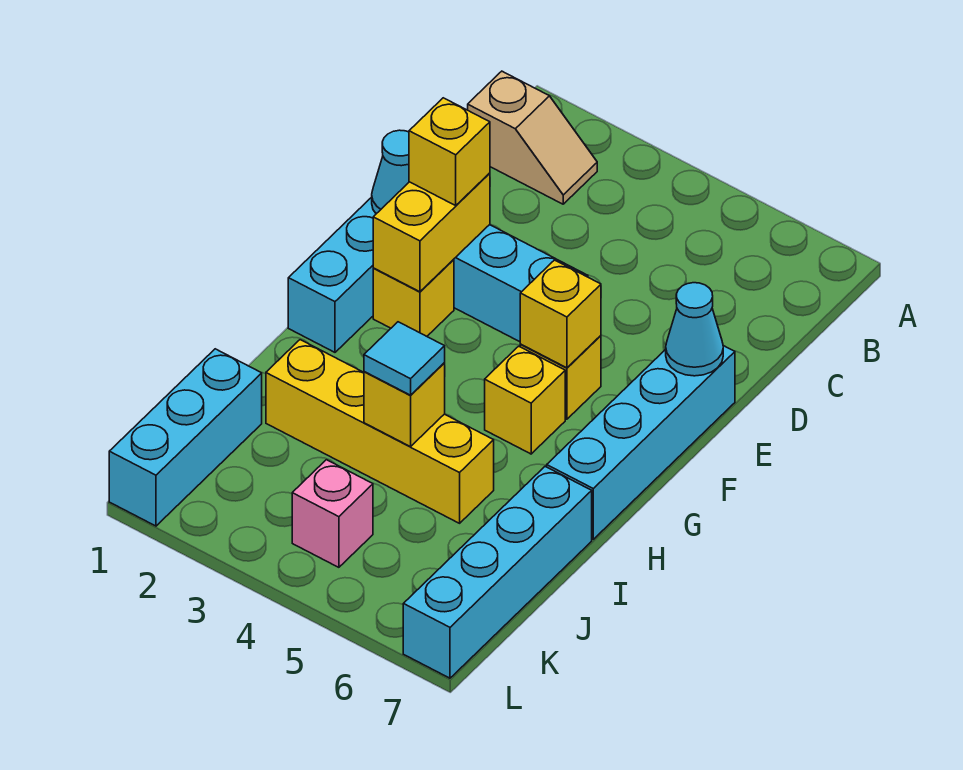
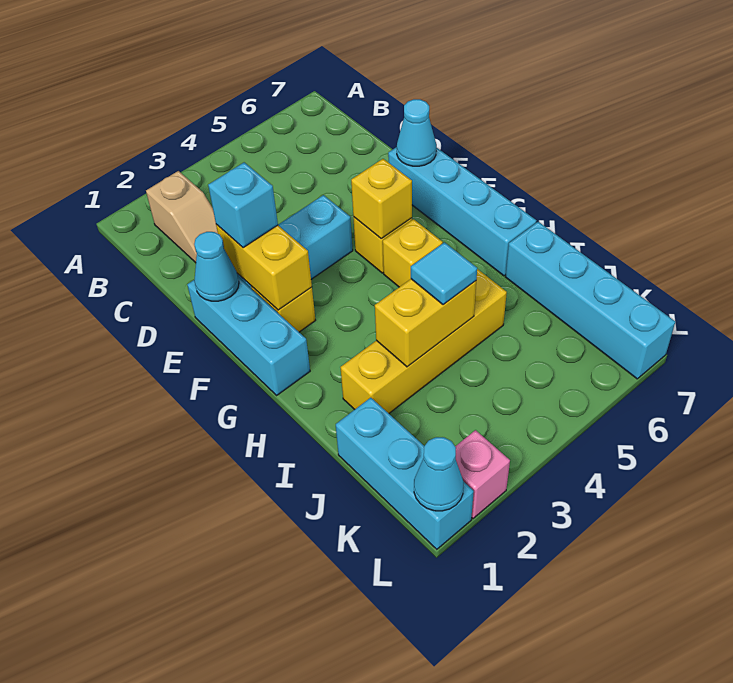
tan slope B1:B2 level 1 top 1 -> tan slope B2:C2 level 1 top B
yellow brick E2 level 3 -> cyan brick E2 level 3
yellow brick I4 level 2 -> yellow brick I3:I4 level 2
pink brick K4 level 1 -> pink brick L2 level 1
none -> cyan cone L1 level 2

